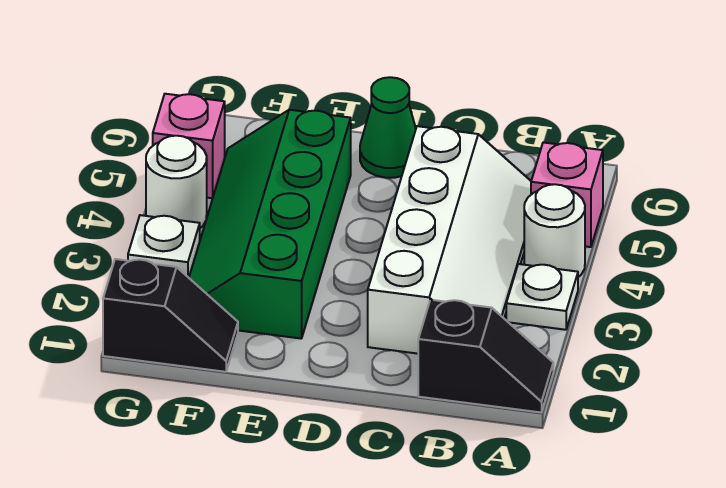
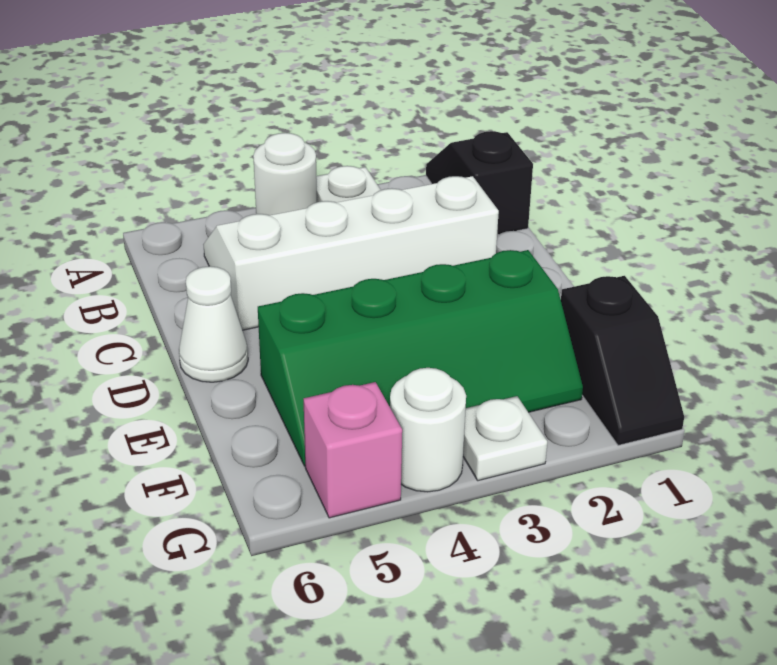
pink brick A5 level 1 -> none
green cone D6 level 1 -> white cone D6 level 1
black slope F1:G1 level 1 top G -> black slope F1:G1 level 1 top F

